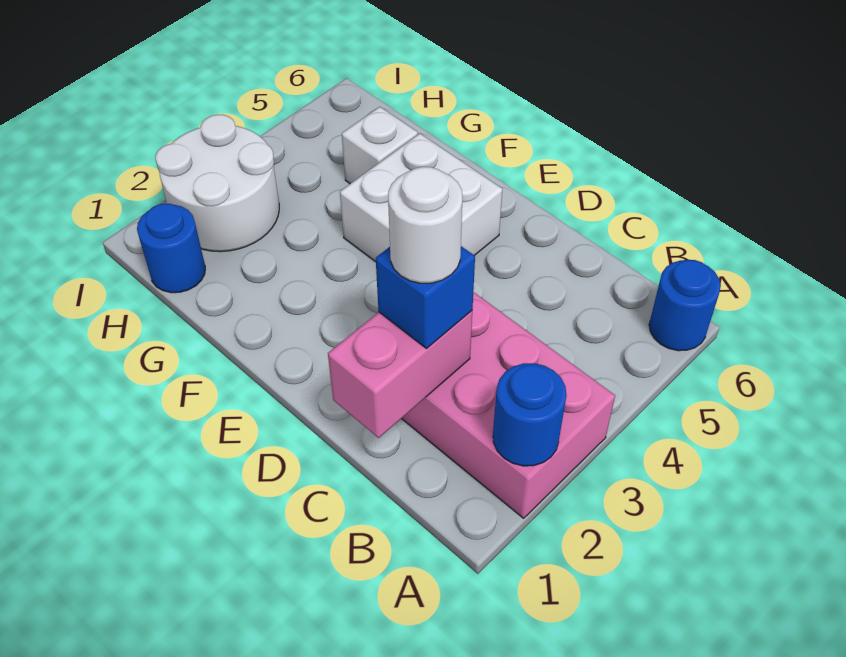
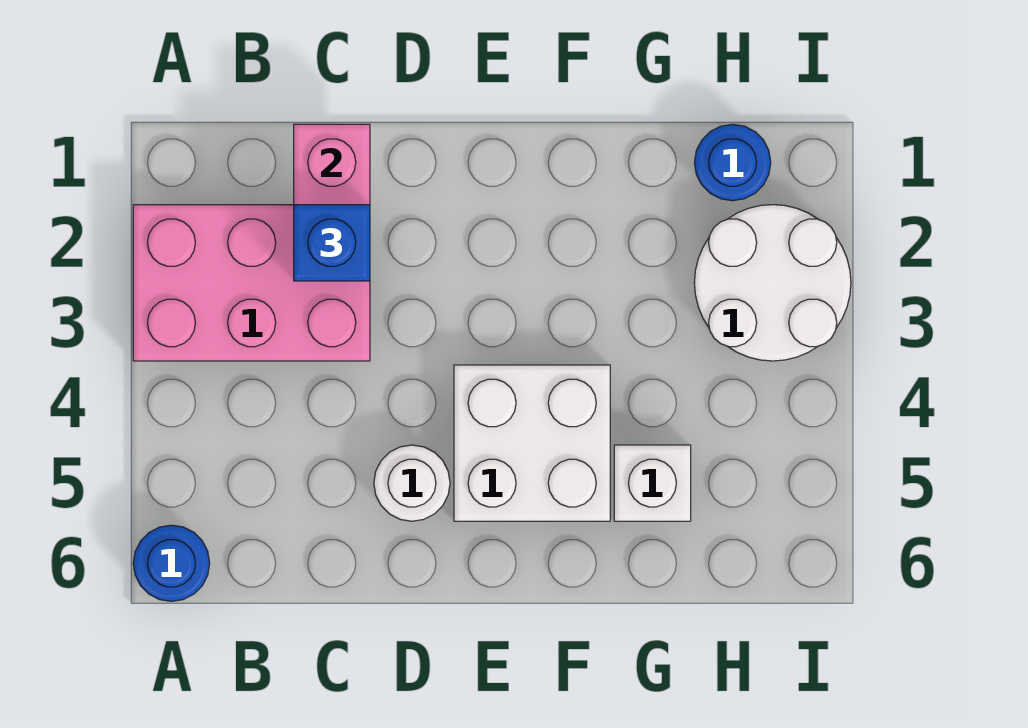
blue round brick A2 level 2 -> none
white round brick C2 level 4 -> white round brick D5 level 1

